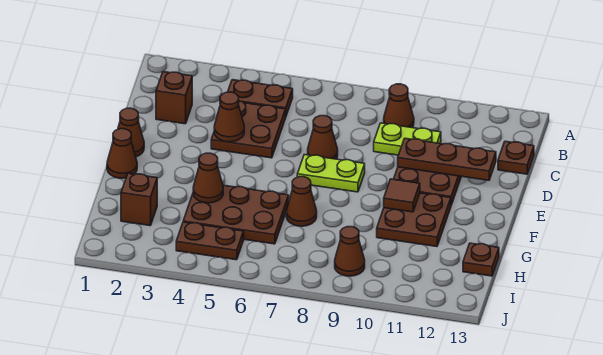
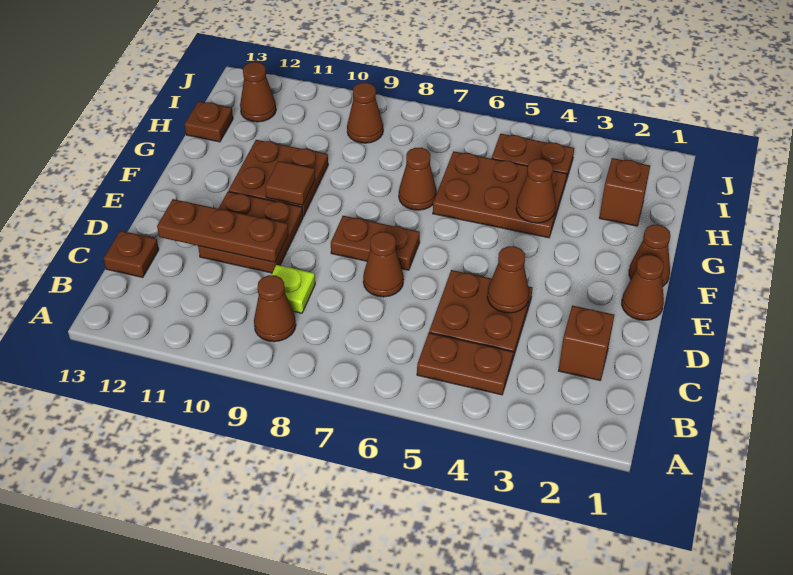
lime plate C9:C10 level 1 -> lime plate C9 level 1
lime plate E7:E8 level 1 -> brown plate E7:E8 level 1
none -> brown cone I12 level 1

